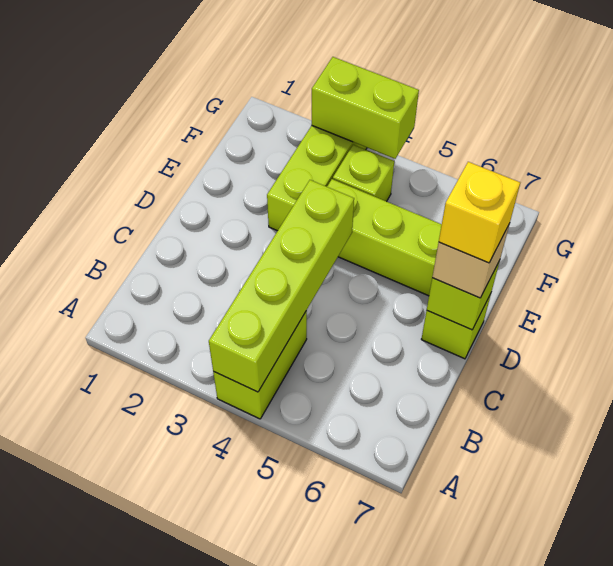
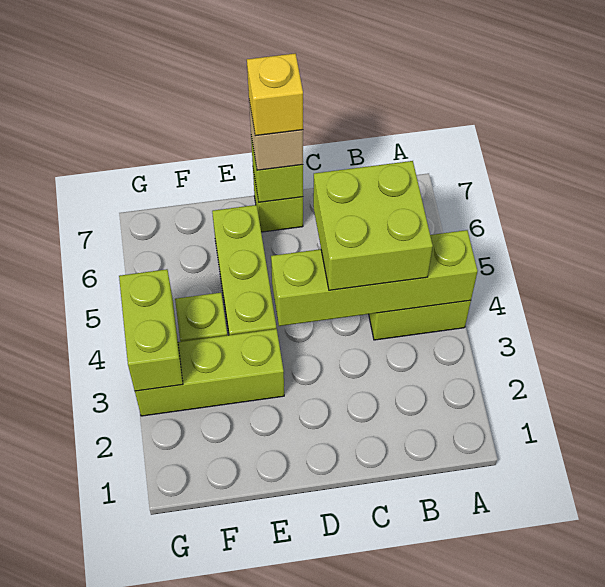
none -> lime brick B4:C5 level 3

